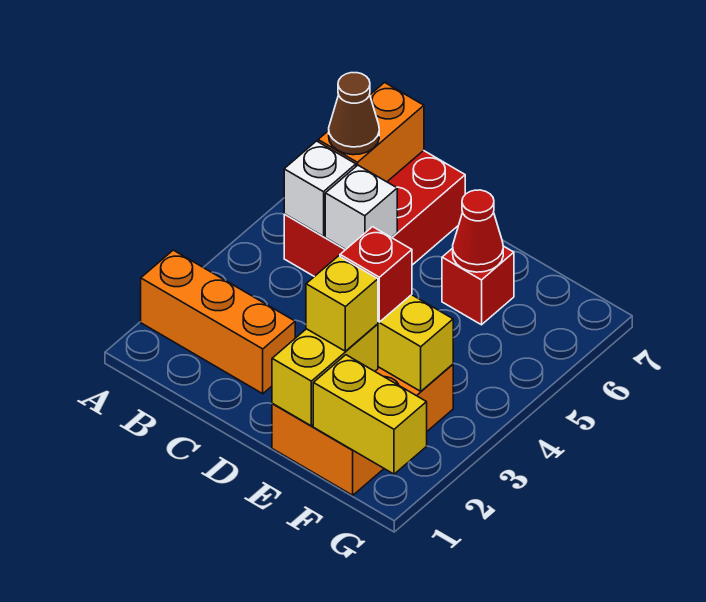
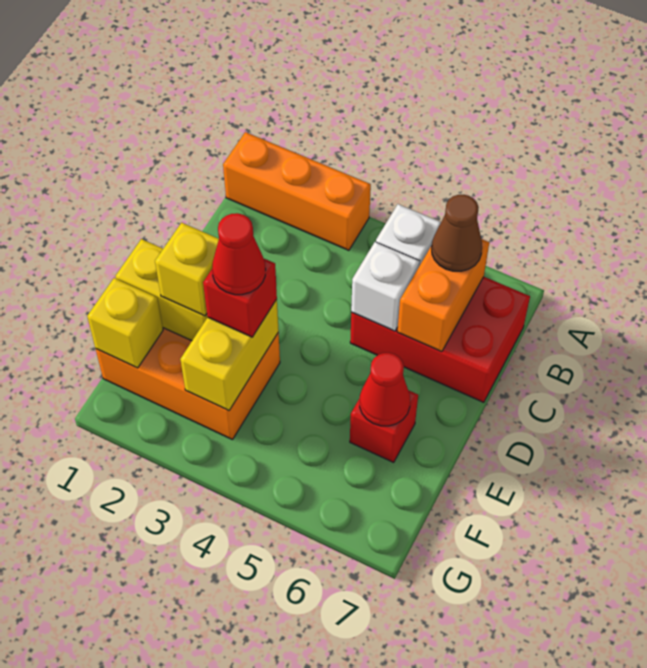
orange brick A2:C2 level 1 -> orange brick A1:A3 level 1
orange brick B6:B7 level 2 -> orange brick B6:C6 level 2
none -> red cone E3 level 4
yellow brick F1:G1 level 2 -> yellow brick F1 level 2

